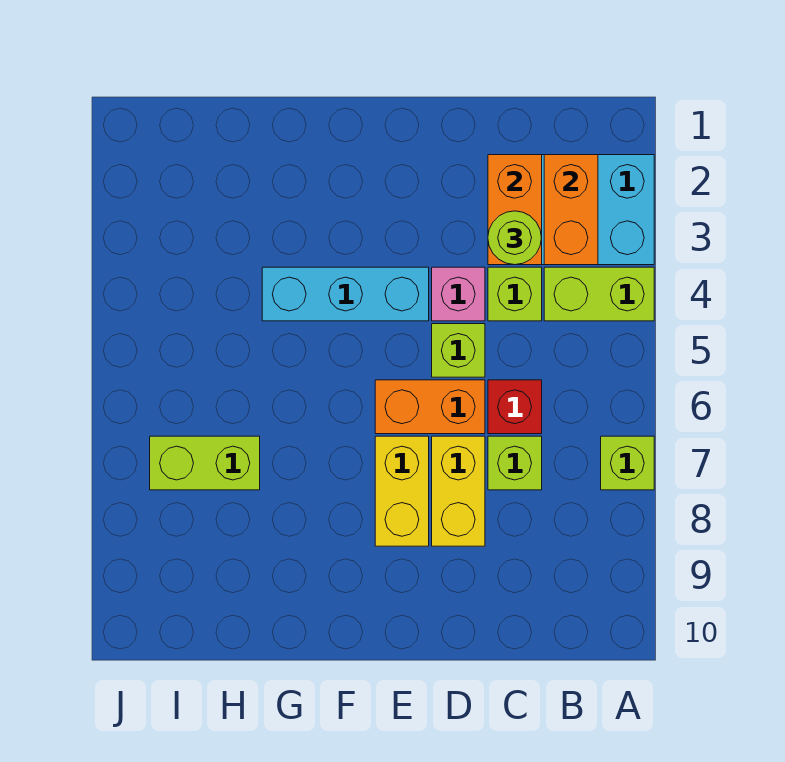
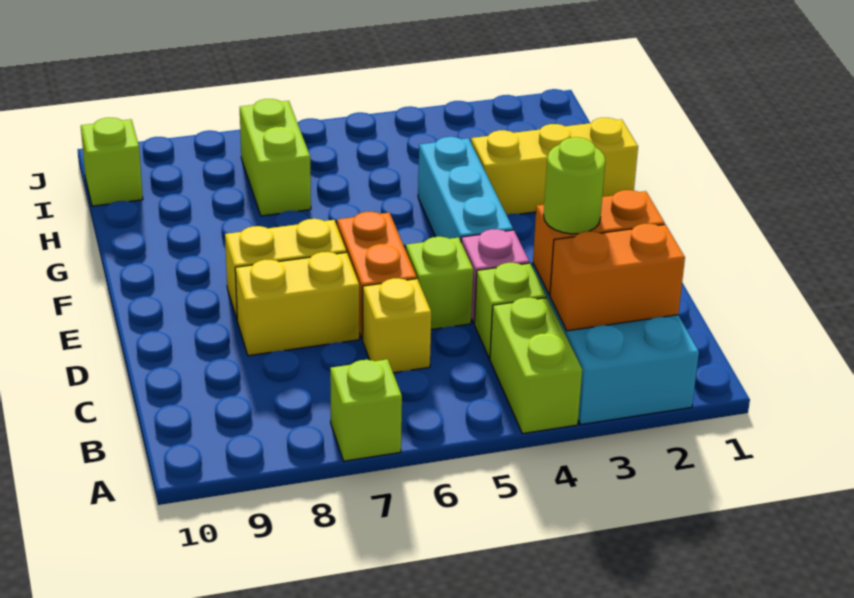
red brick C6 level 1 -> yellow brick C6 level 1
lime brick C7 level 1 -> lime brick I10 level 1
none -> yellow brick G1:G3 level 1

